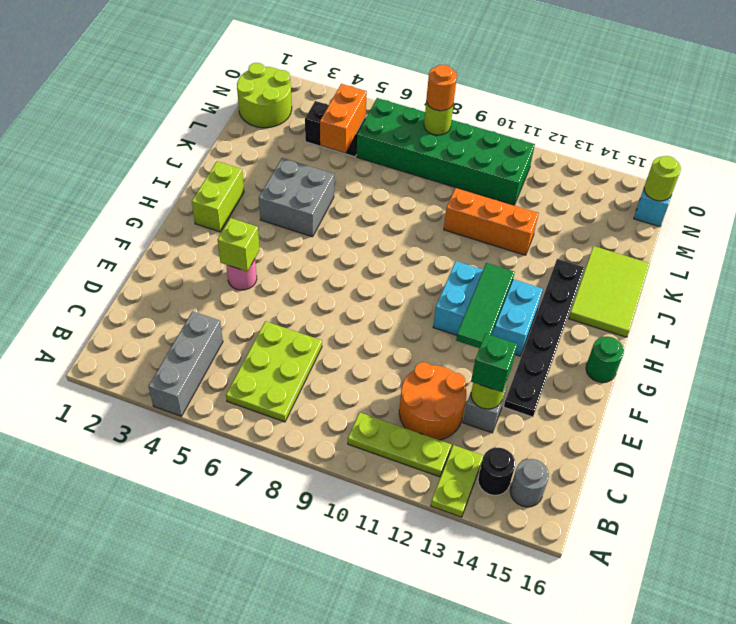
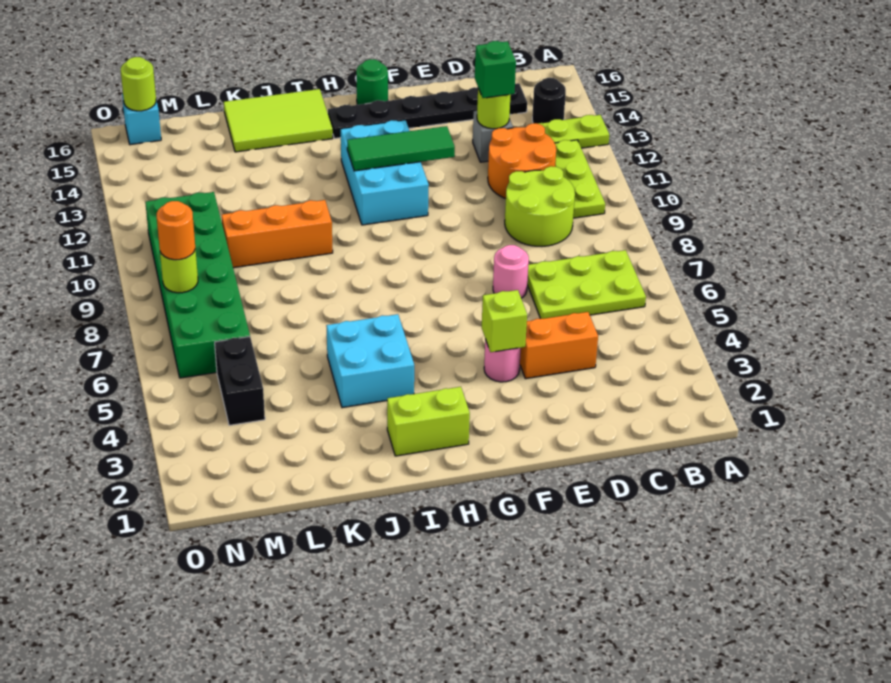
grey brick A4:C4 level 1 -> none
grey round brick B15 level 1 -> none
none -> pink round brick E7 level 1
black plate E14:J14 level 1 -> black plate C15:H15 level 1
grey brick I4:J5 level 1 -> cyan brick I4:J5 level 1
orange brick K10:K12 level 1 -> orange brick J10:L10 level 1
orange brick L5:M5 level 2 -> orange brick D4:E4 level 1
lime round brick M1:N2 level 1 -> lime round brick C9:D10 level 1

